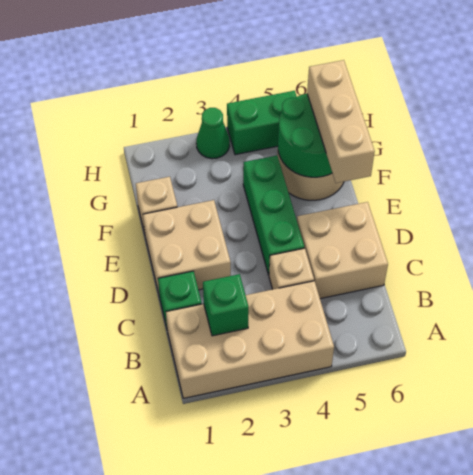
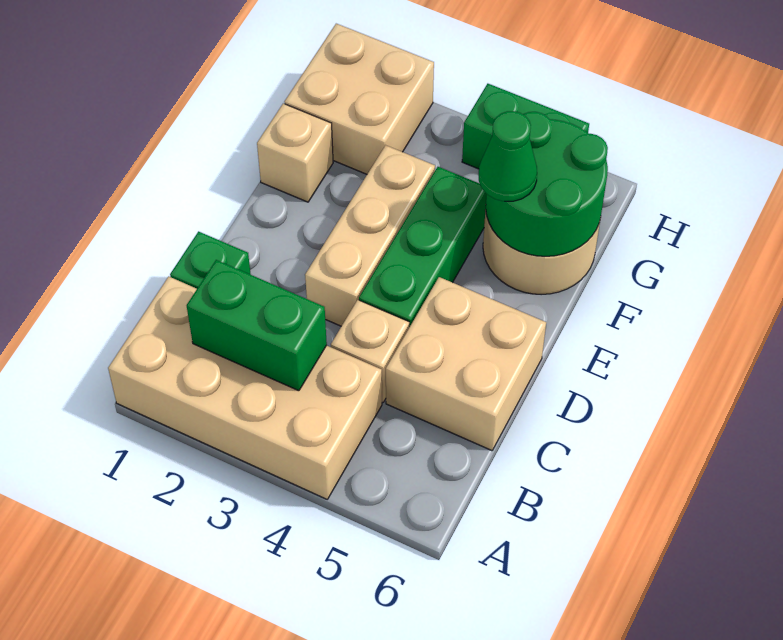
green brick B2 level 2 -> green brick B2:B3 level 2
tan brick D1:E2 level 1 -> tan brick G1:H2 level 1
tan brick E6:G6 level 3 -> tan brick D3:F3 level 1
green cone H3 level 1 -> green cone F5 level 3

